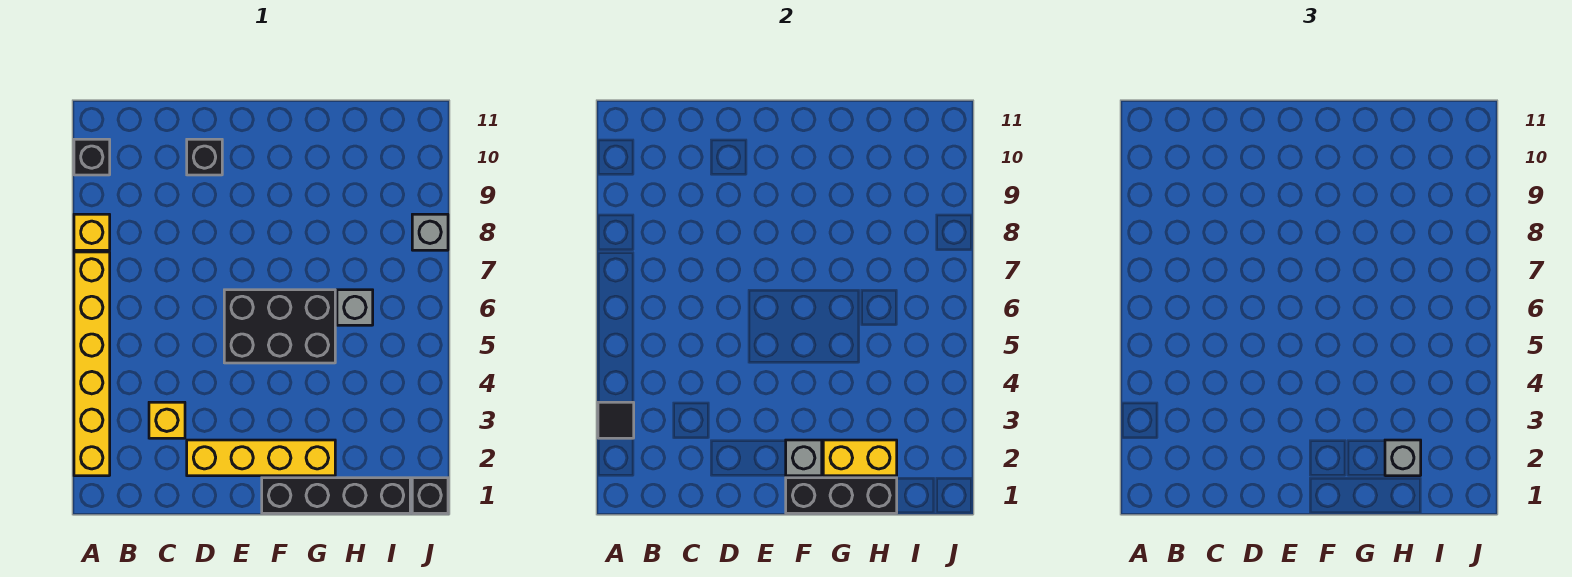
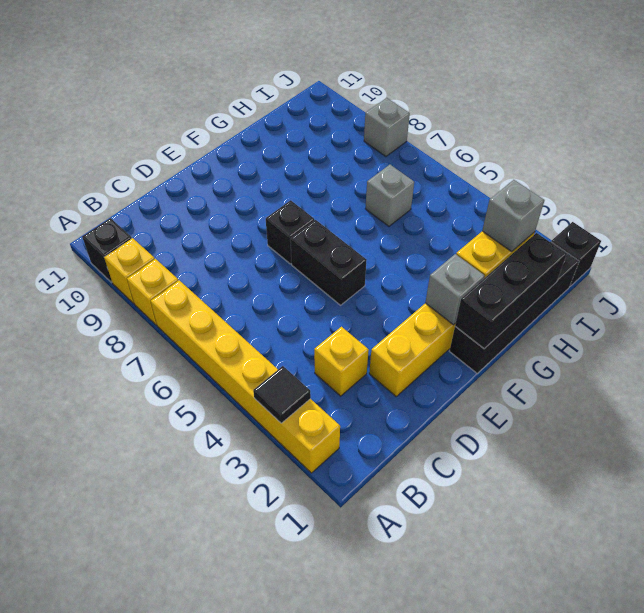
none -> yellow brick A9 level 1
black brick D10 level 1 -> black brick E7 level 1
black brick E5:G6 level 1 -> black brick E5:E6 level 1

